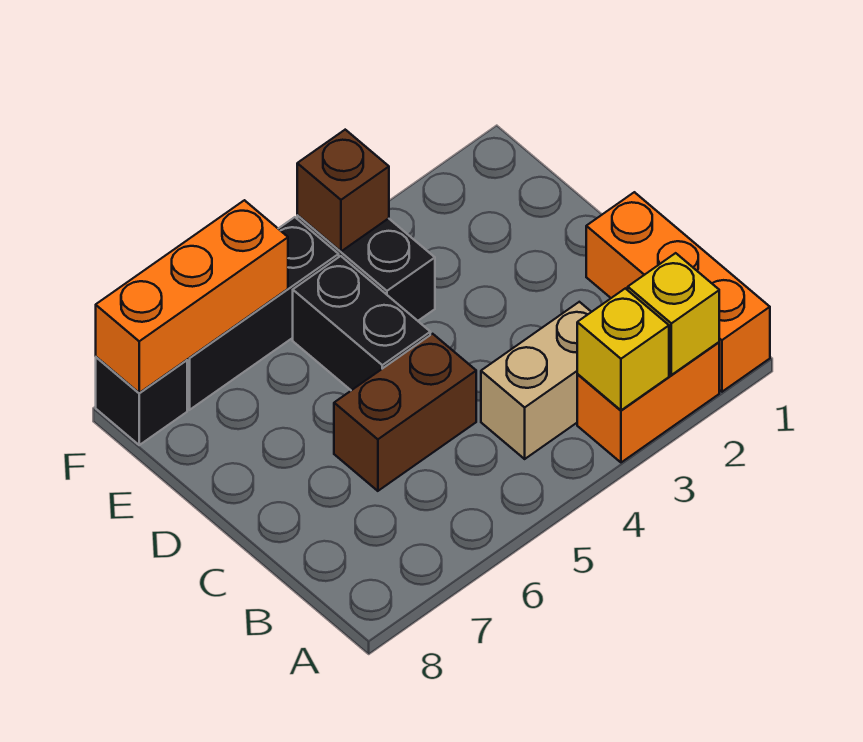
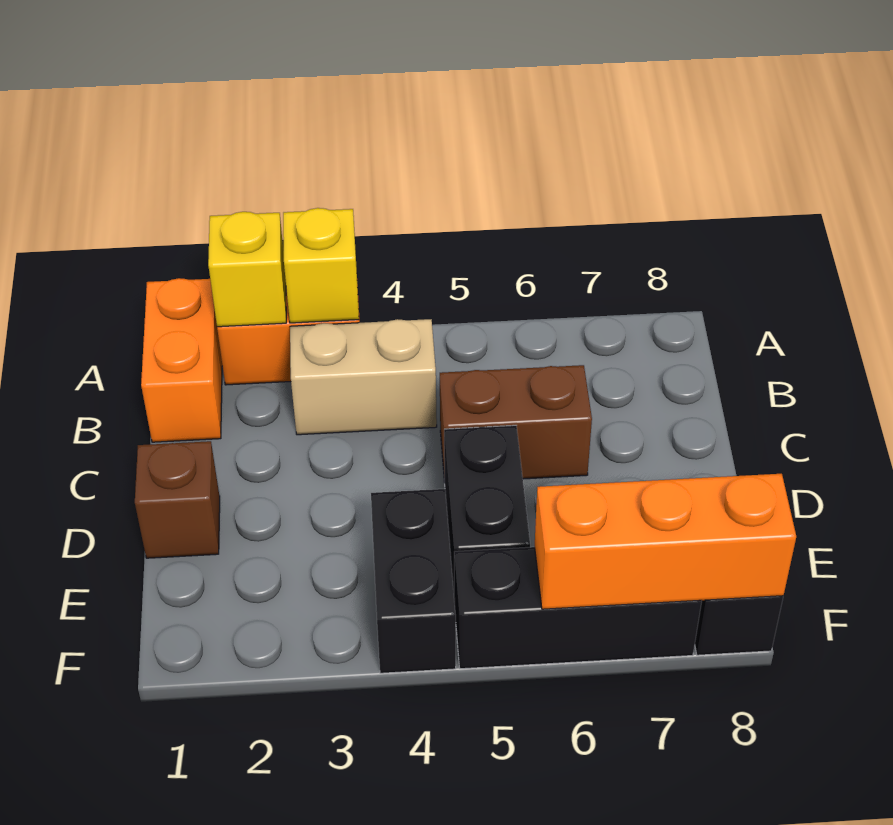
orange brick A1:C1 level 1 -> orange brick A1:B1 level 1
brown brick F4 level 2 -> brown brick D1 level 1

